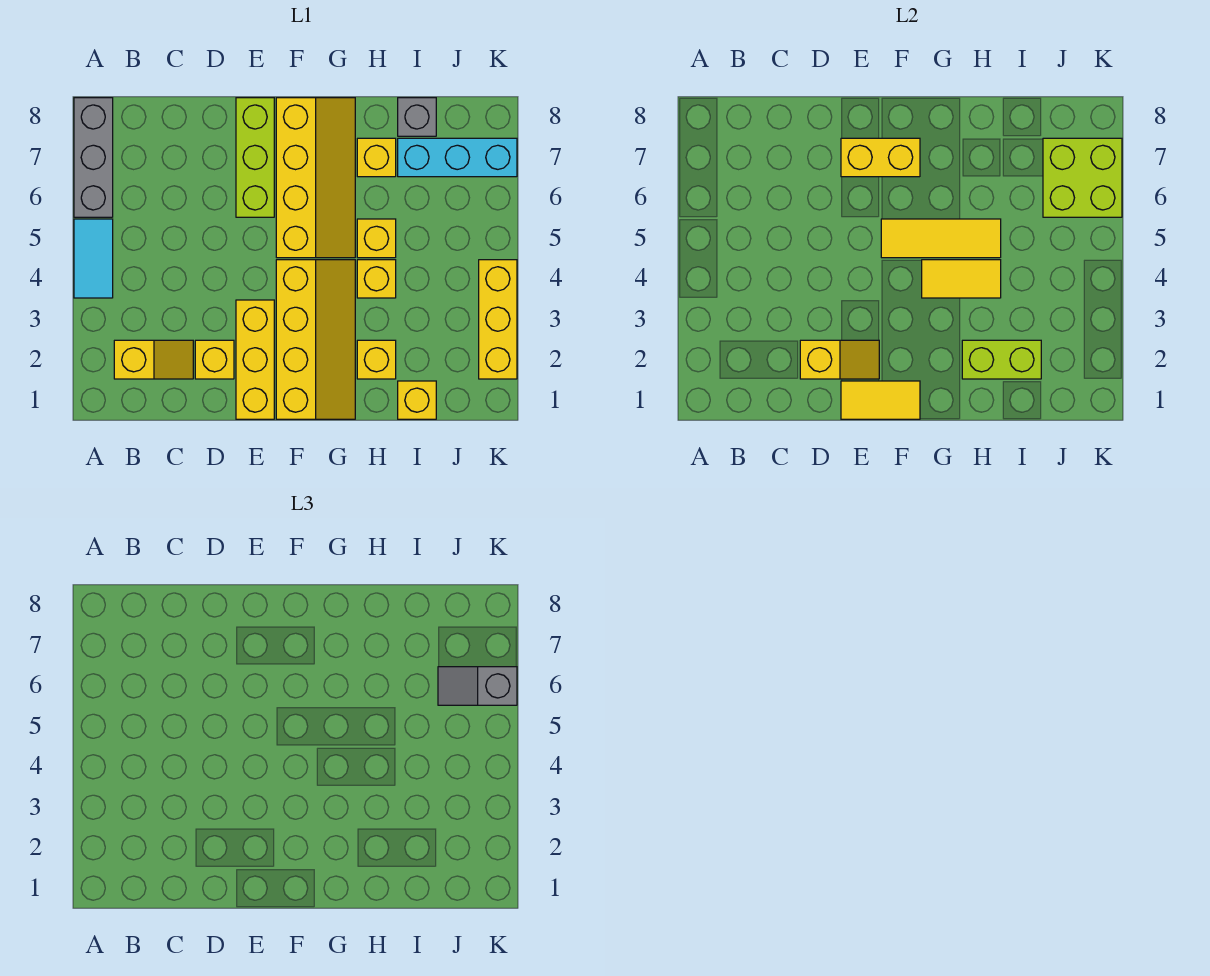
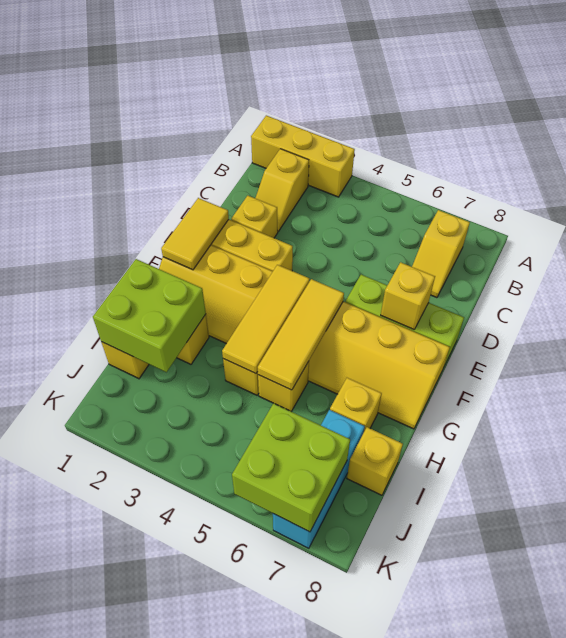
cyan tile A4:A5 level 1 -> none
grey brick A6:A8 level 1 -> none
yellow slope D2:E2 level 2 top D -> yellow slope B7:C7 level 1 top B
yellow brick E7:F7 level 2 -> yellow brick E7 level 2
yellow tile G4:H4 level 2 -> yellow tile F4:H4 level 2
lime brick H2:I2 level 2 -> lime brick H1:I2 level 2
grey brick I8 level 1 -> yellow brick I8 level 1
grey slope J6:K6 level 3 top K -> none
yellow brick K2:K4 level 1 -> yellow brick A1:A3 level 1

